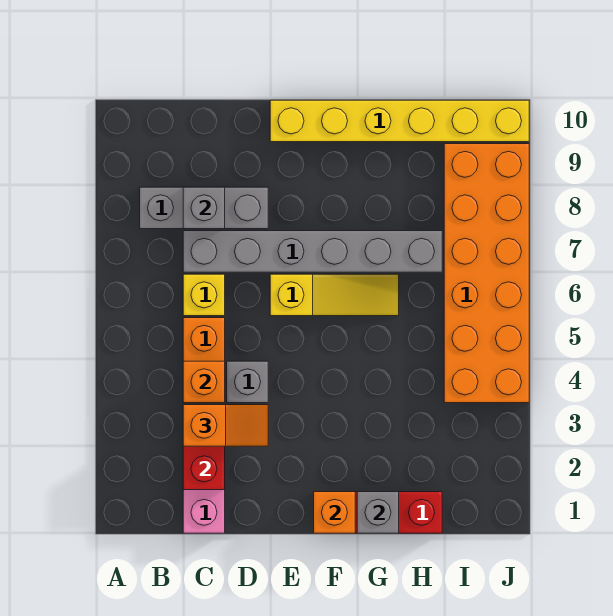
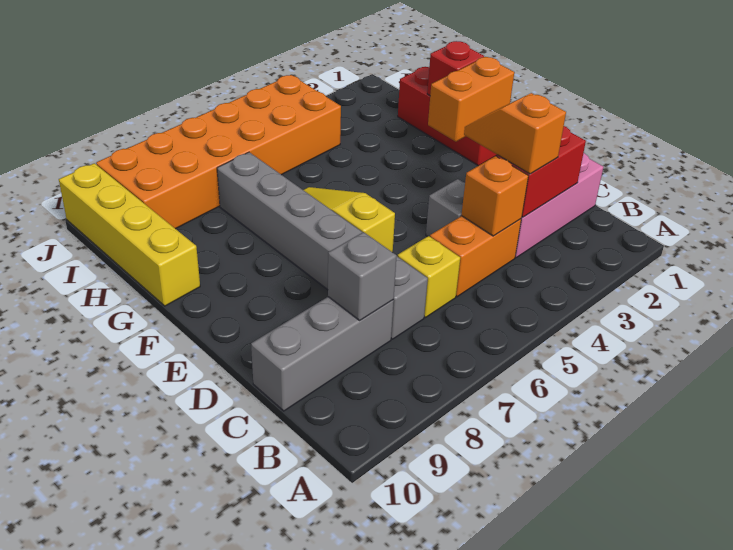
grey brick B8:D8 level 1 -> grey brick C8:C10 level 1
yellow brick E10:J10 level 1 -> yellow brick G10:J10 level 1
orange brick F1 level 2 -> orange brick F1:F2 level 2
grey brick G1 level 2 -> red brick G1 level 2

